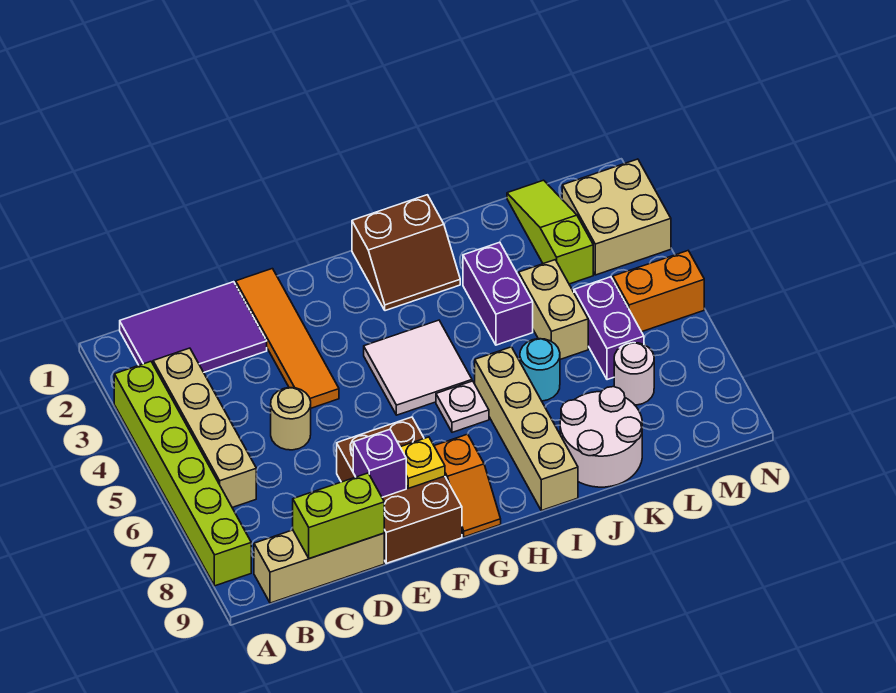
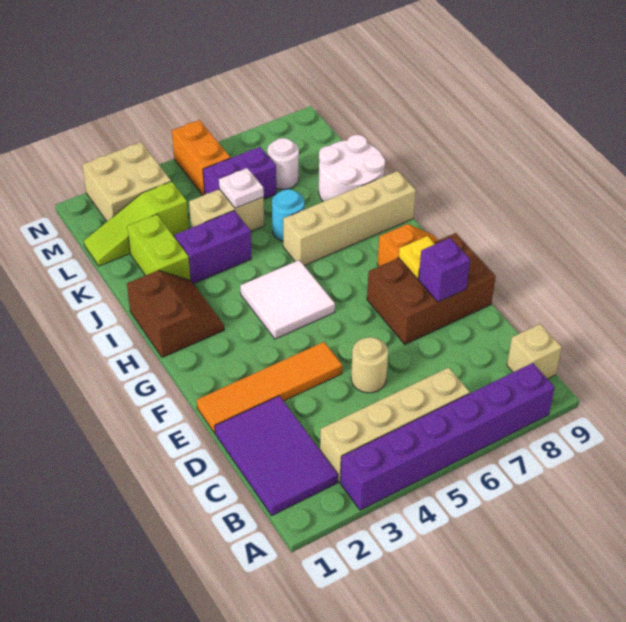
lime brick A3:A8 level 1 -> purple brick A3:A8 level 1
tan brick B9:D9 level 1 -> tan brick B9 level 1
lime brick C9:D9 level 2 -> lime brick J2:K2 level 1
white plate H6 level 1 -> white plate K5 level 2

